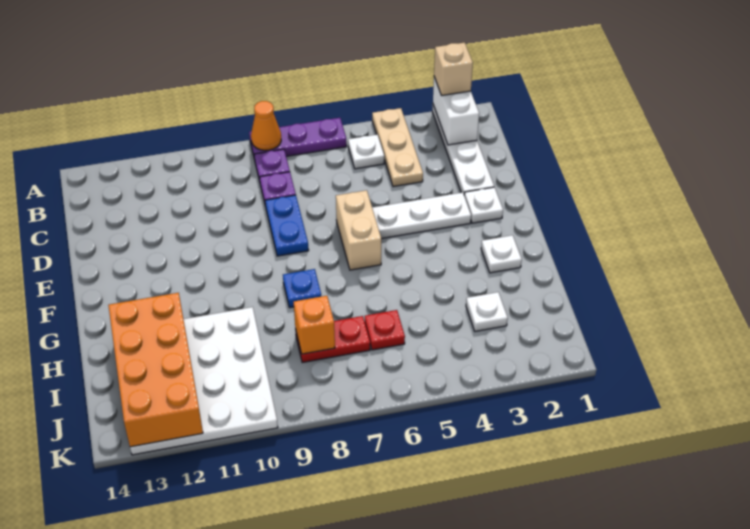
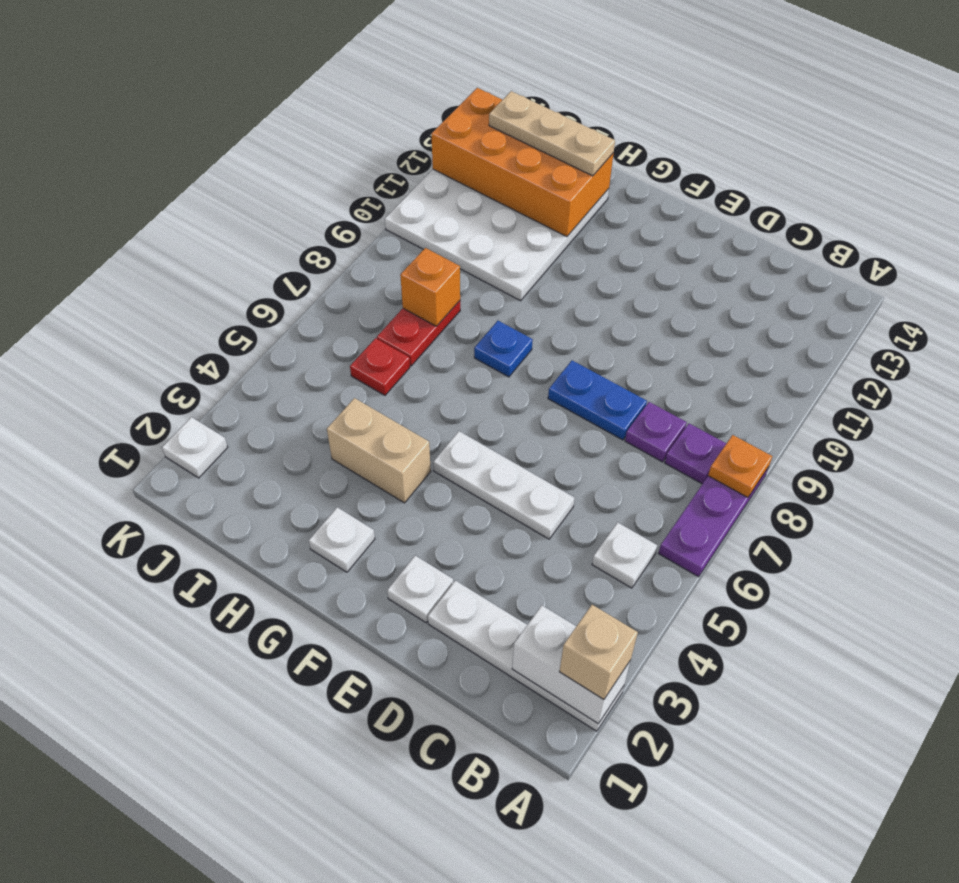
tan plate A4:C4 level 1 -> tan plate H13:J13 level 3
orange cone A8 level 2 -> orange plate A8 level 2
white plate E3:E5 level 1 -> white plate D5:F5 level 1
tan brick E6:F6 level 1 -> tan brick G4:H4 level 1
white plate I3 level 1 -> white plate K2 level 1

